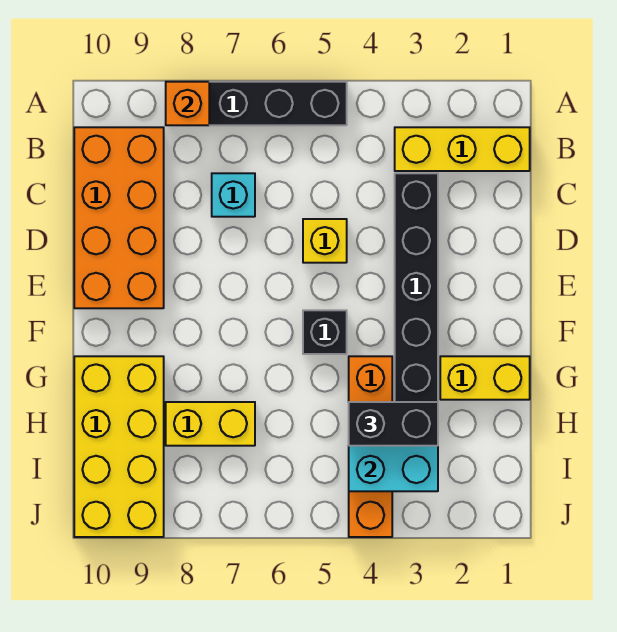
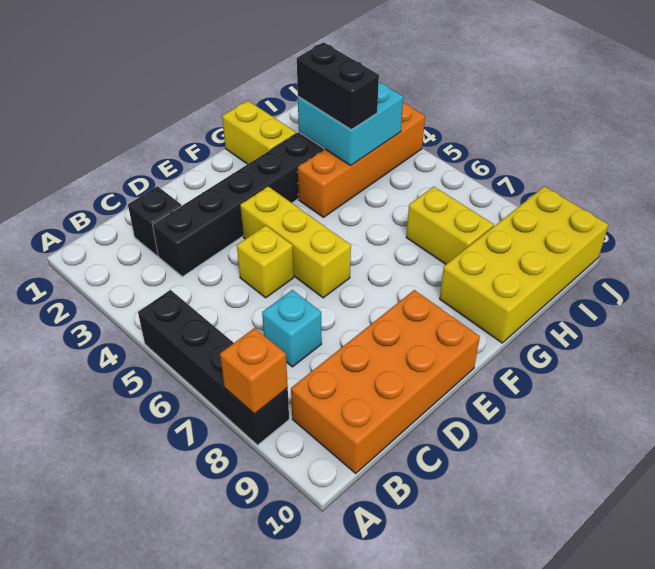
yellow brick B1:B3 level 1 -> yellow brick E4:E6 level 1
black brick F5 level 1 -> black brick C2 level 1

